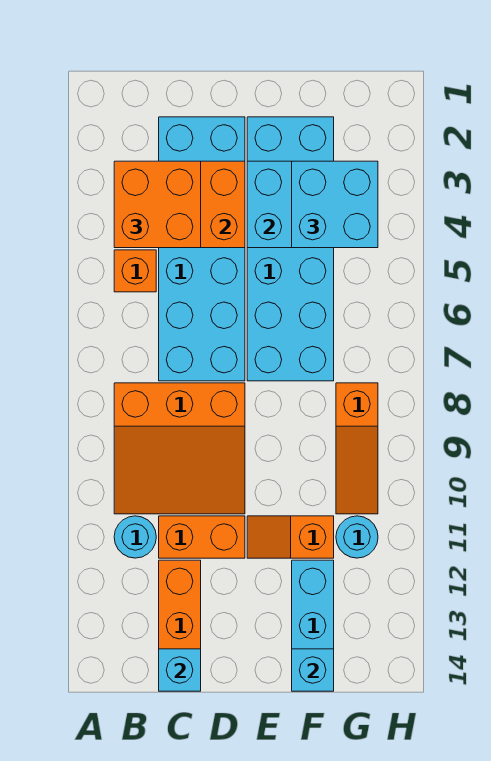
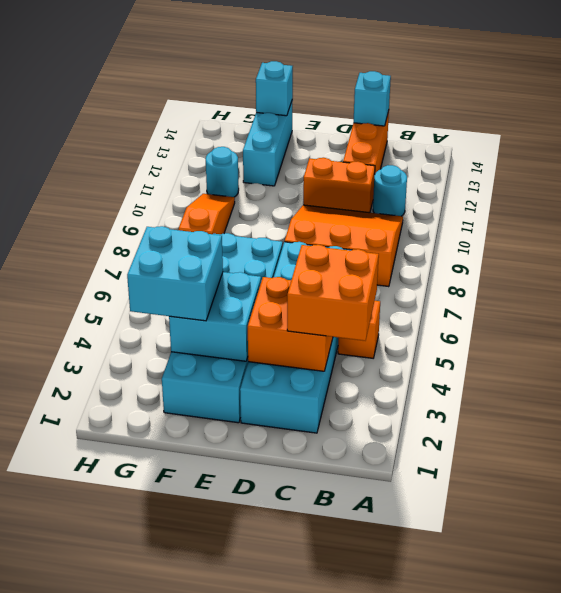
orange slope E11:F11 level 1 top F -> none

